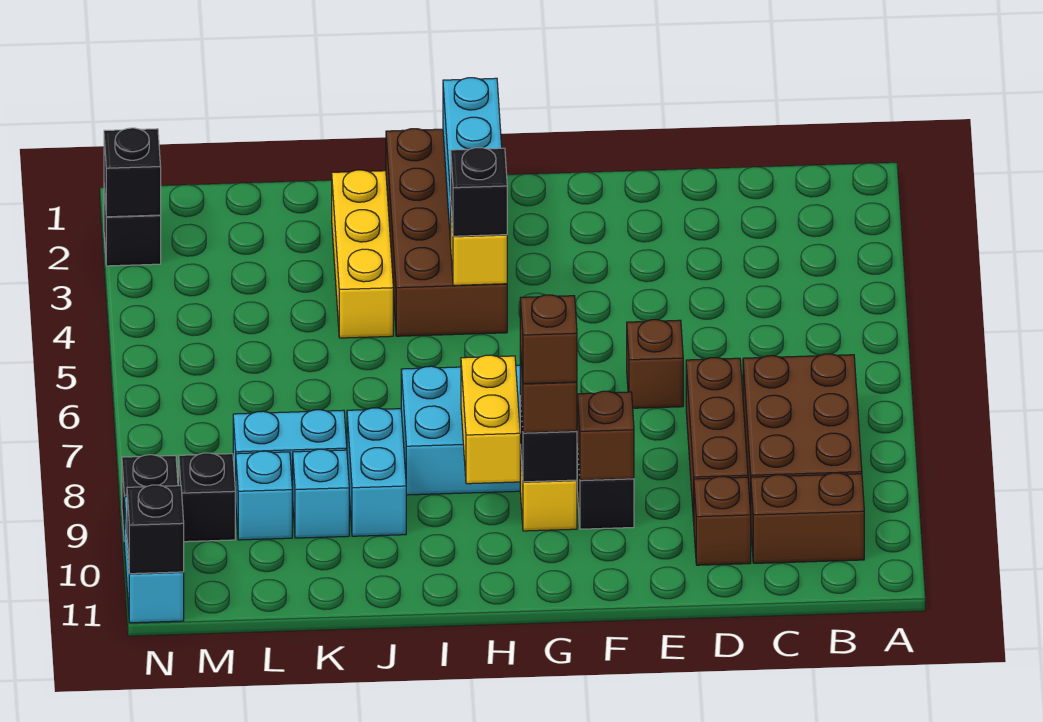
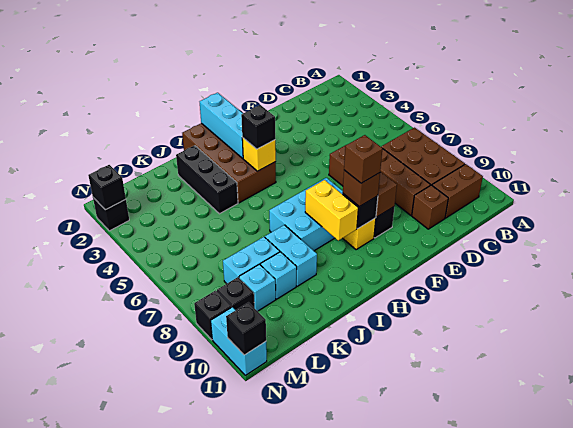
yellow brick J2:J4 level 1 -> black brick J2:J4 level 1

